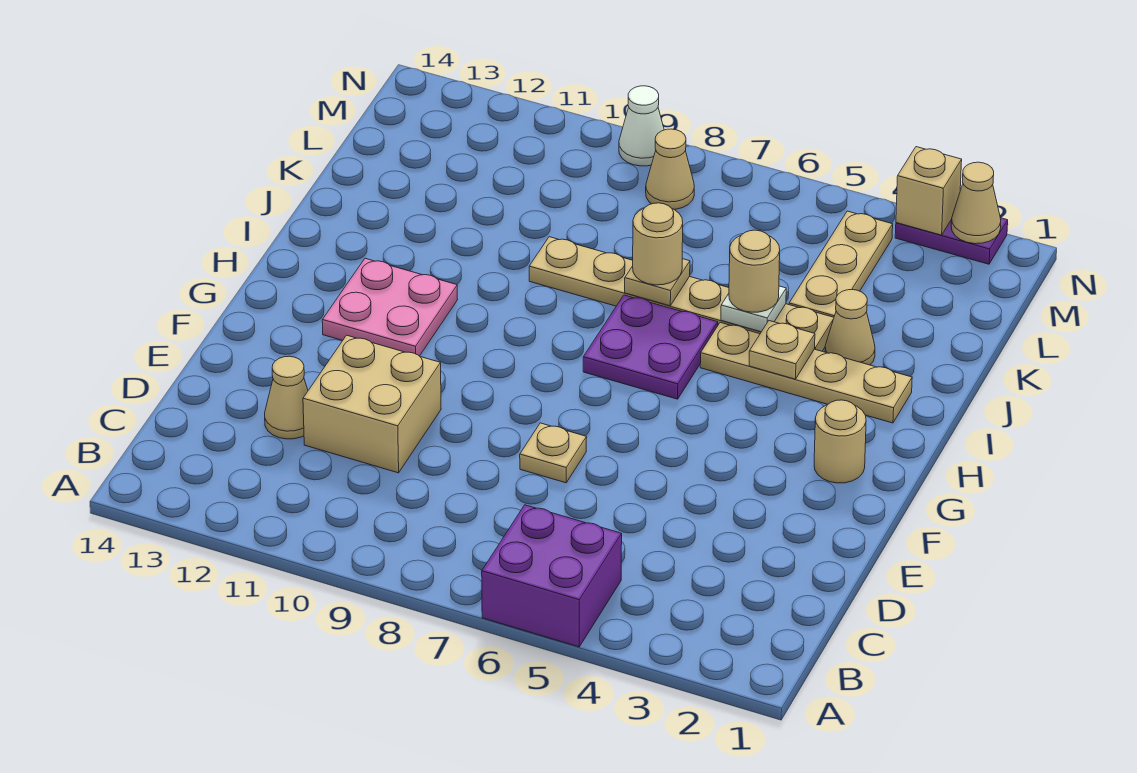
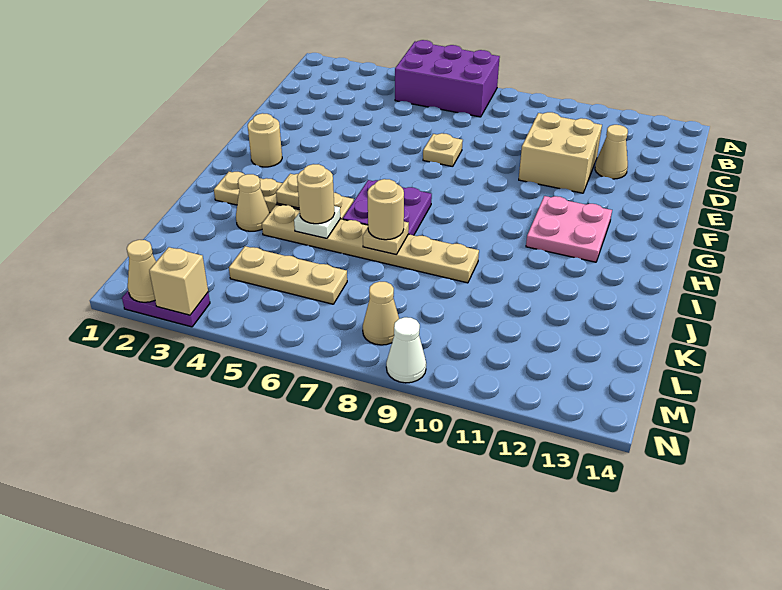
purple brick A5:B6 level 1 -> purple brick A5:B7 level 1
tan plate K4:M4 level 1 -> tan plate L4:L6 level 1

